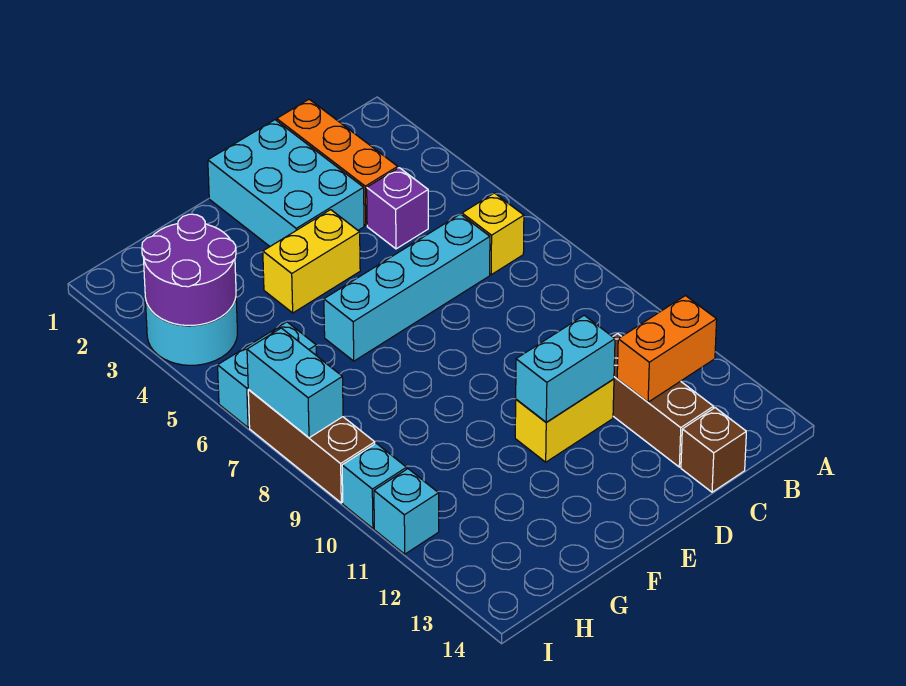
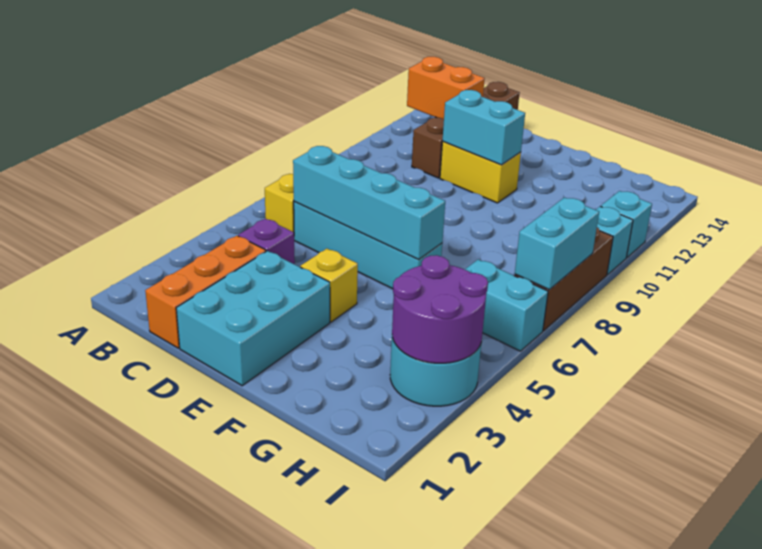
none -> cyan brick C6:F6 level 2
yellow brick E4:F4 level 1 -> yellow brick E4 level 1

